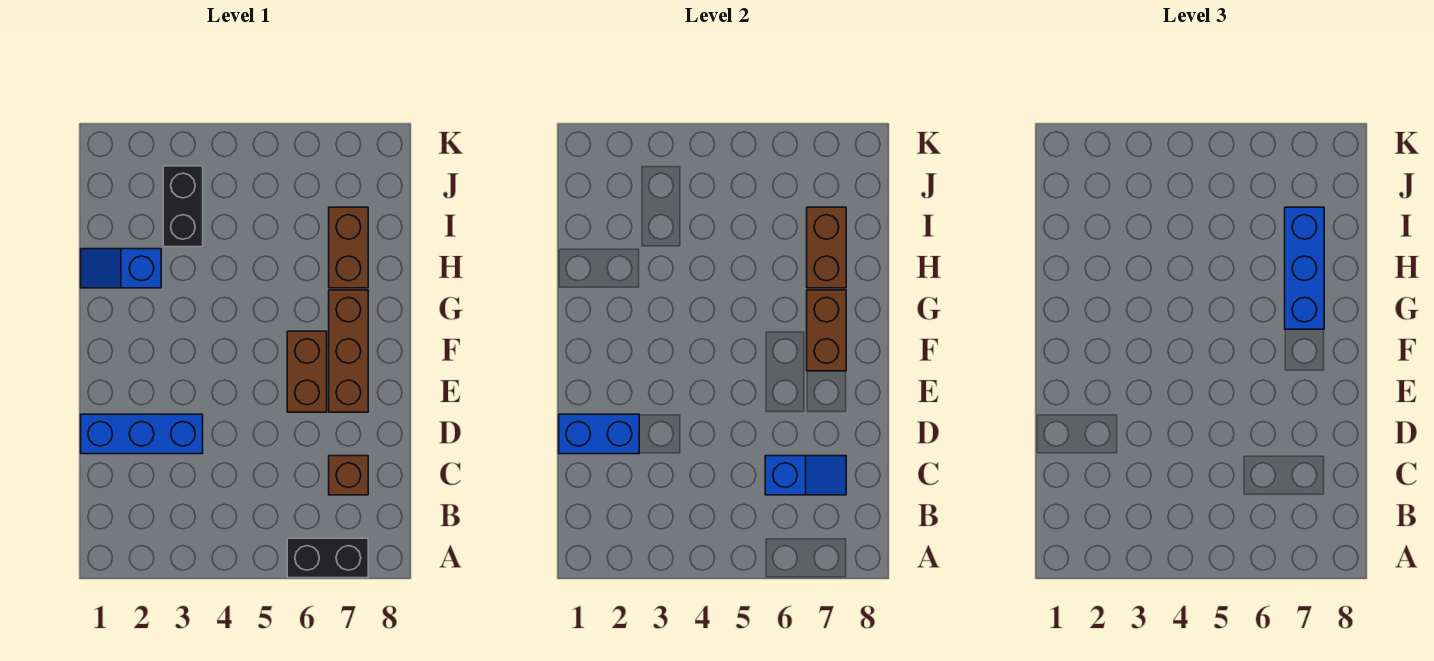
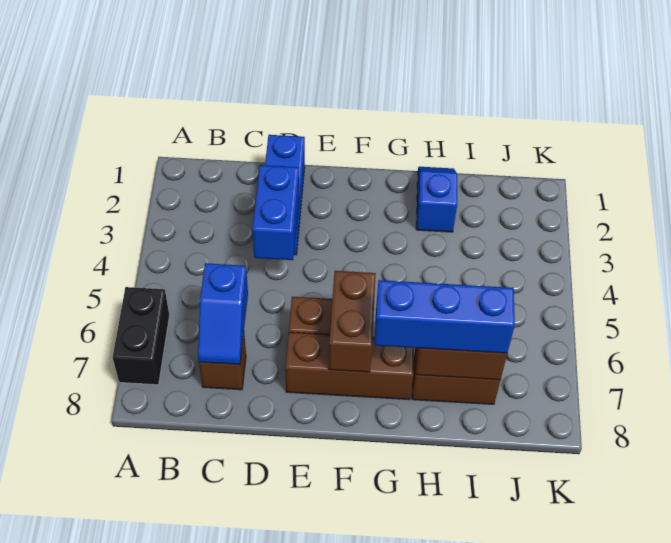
blue brick D1:D2 level 2 -> blue brick D3:D4 level 2
brown brick F7:G7 level 2 -> brown brick F6:F7 level 2
black brick I3:J3 level 1 -> none

